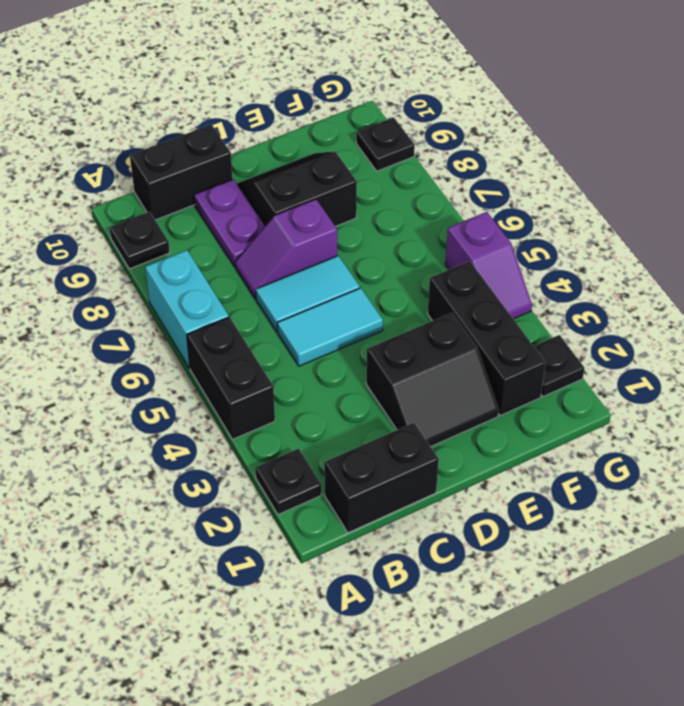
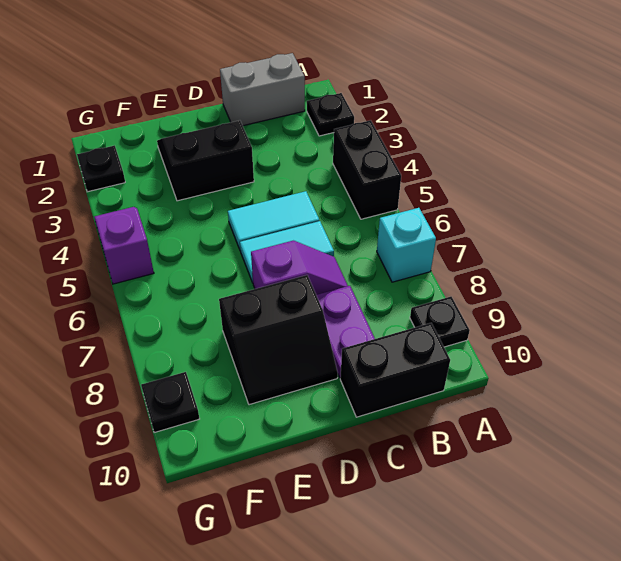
cyan brick A6:A7 level 1 -> cyan brick A7 level 1
black brick B1:C1 level 1 -> grey brick B1:C1 level 1
black brick F2:F4 level 1 -> none

